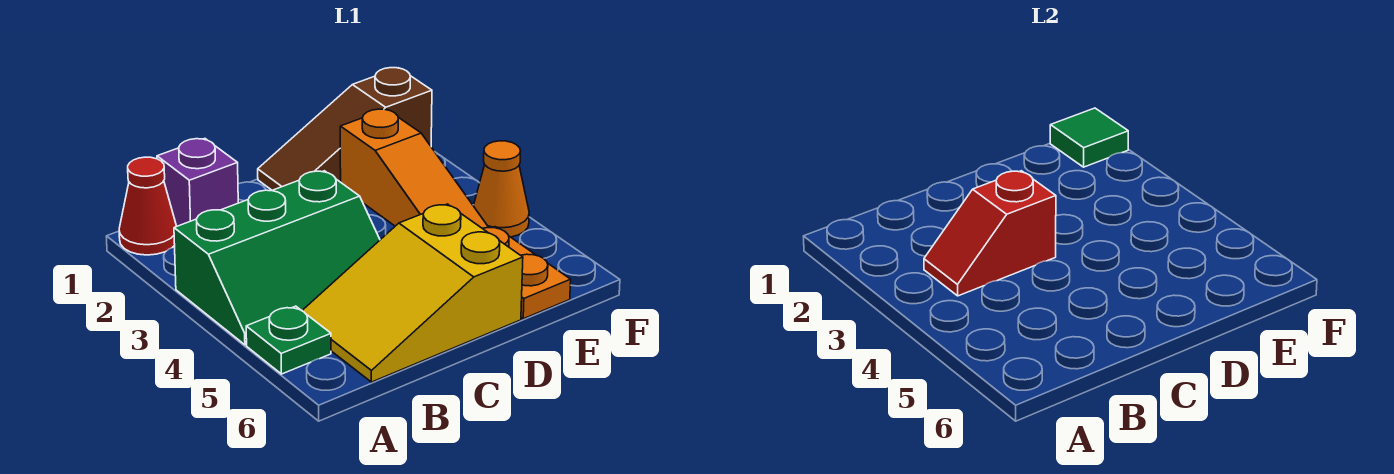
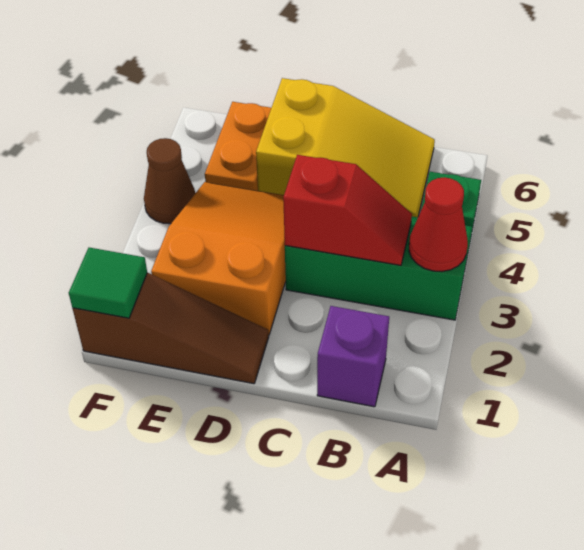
red cone A1 level 1 -> red cone A3 level 2
orange slope E2:E4 level 1 top 2 -> orange slope D2:E4 level 1 top 2
orange cone F4 level 1 -> brown cone F4 level 1

